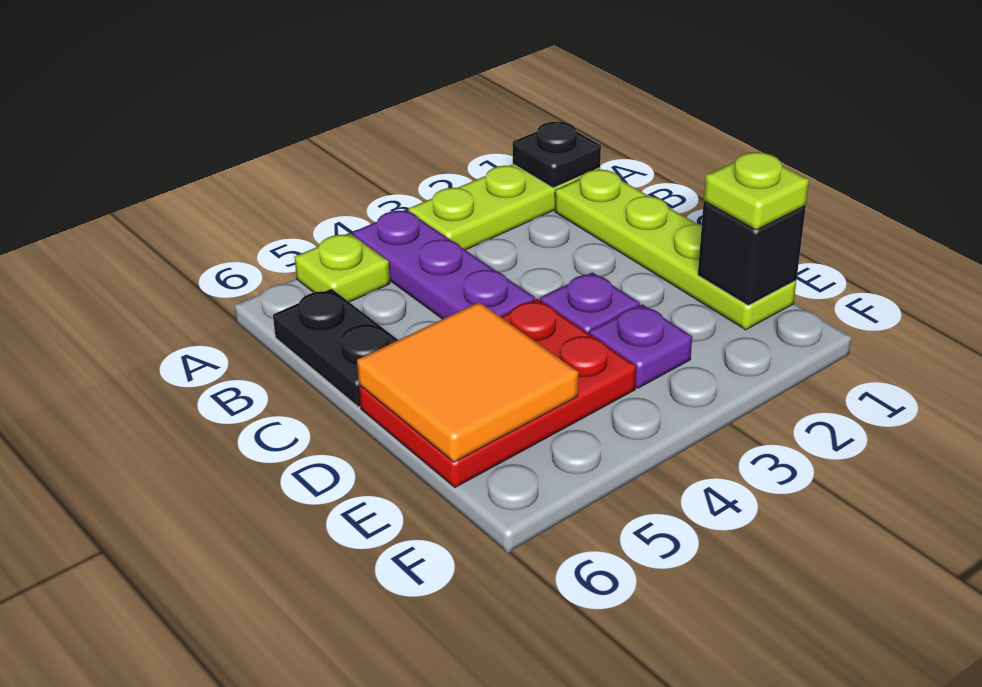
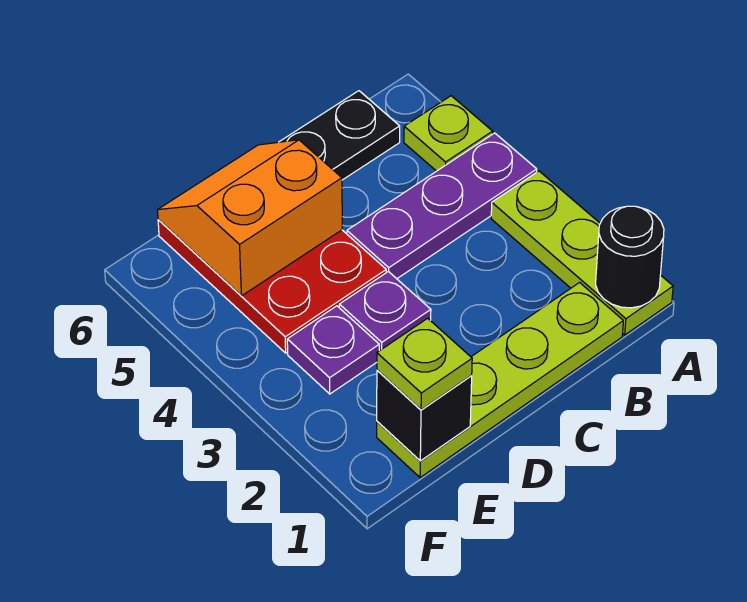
black plate A1 level 2 -> black round brick A1 level 2
orange tile D5:E6 level 2 -> orange slope D5:E6 level 2 top 5

